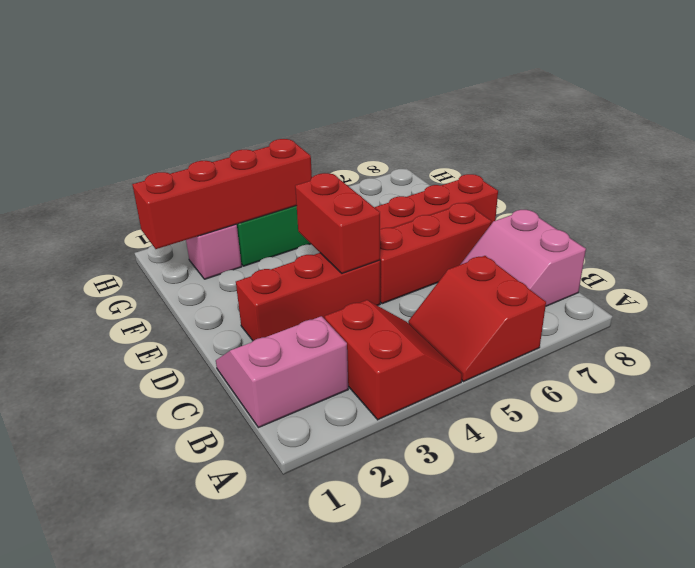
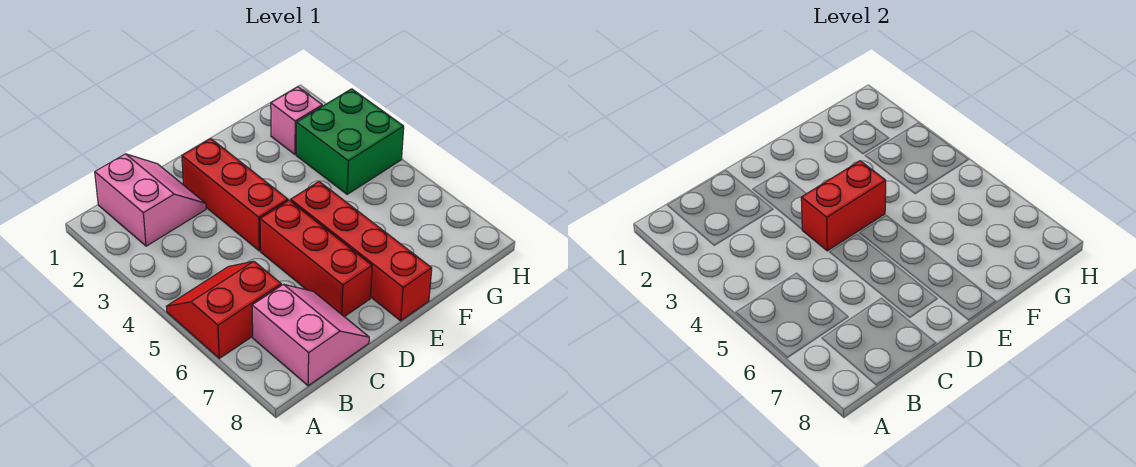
red slope A3:B4 level 1 top 3 -> none
pink slope B7:C8 level 1 top 8 -> pink slope B7:C8 level 1 top B
red brick G1:G4 level 2 -> none

